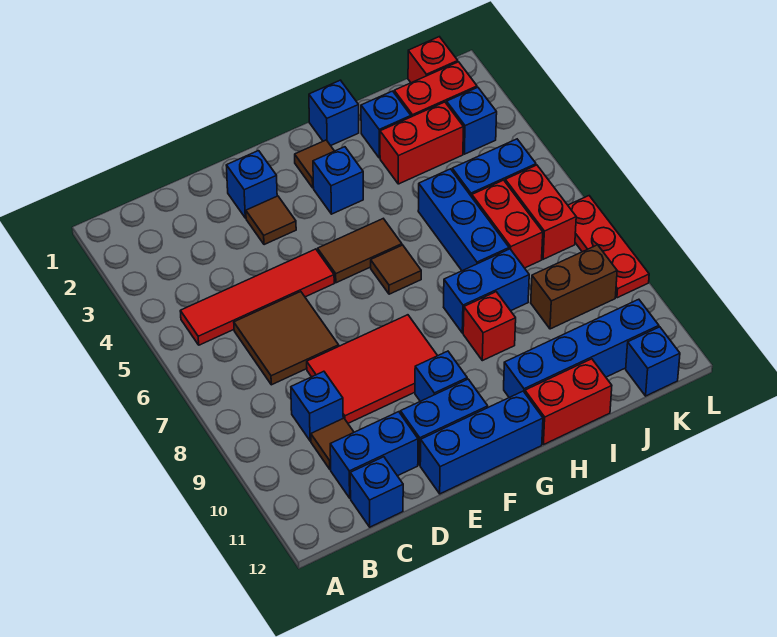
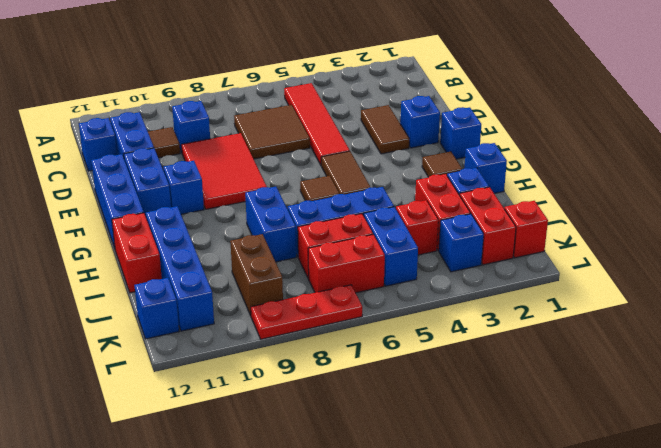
brown tile E3 level 1 -> brown tile D3:E3 level 1
blue brick G3 level 1 -> blue brick F1 level 1
red brick H9 level 1 -> red brick J4 level 1

